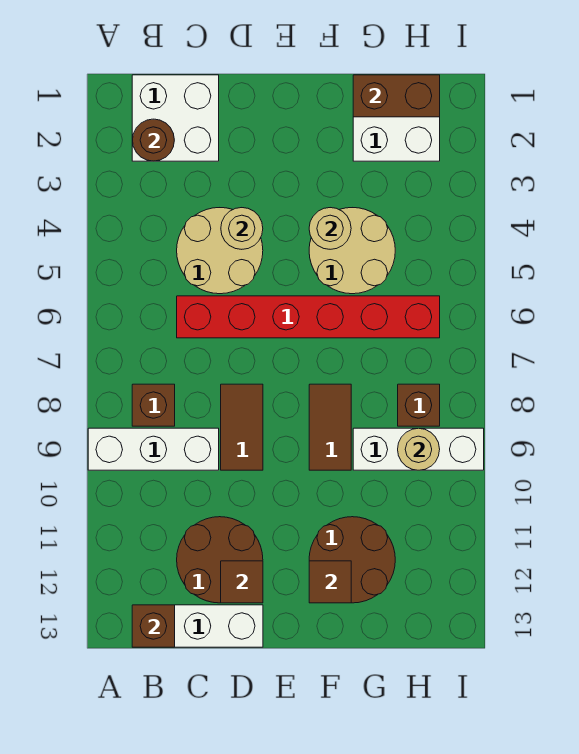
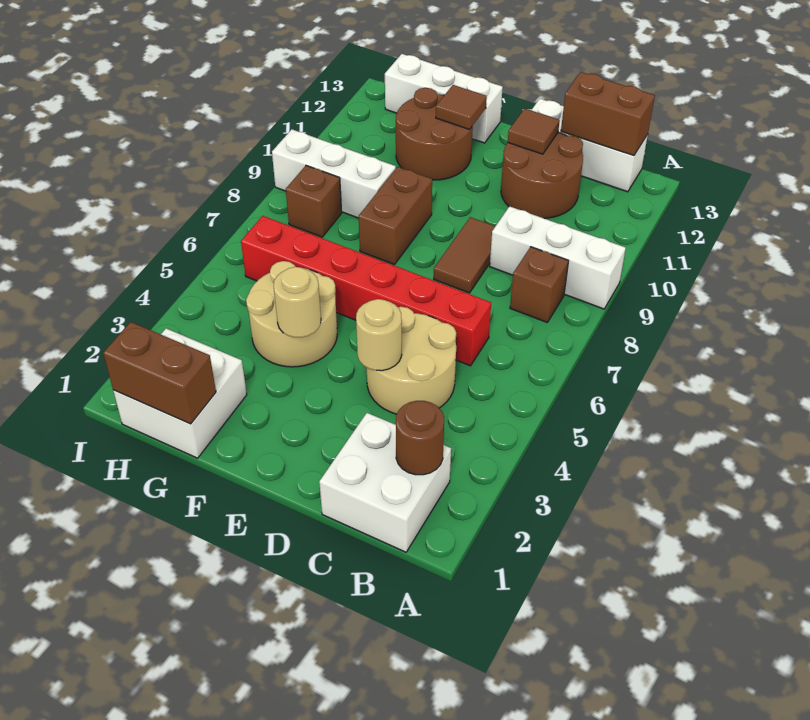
brown brick B13 level 2 -> brown brick B13:C13 level 2
brown tile F8:F9 level 1 -> brown brick F8:F9 level 1
none -> white brick F13:H13 level 1
tan round brick H9 level 2 -> none

